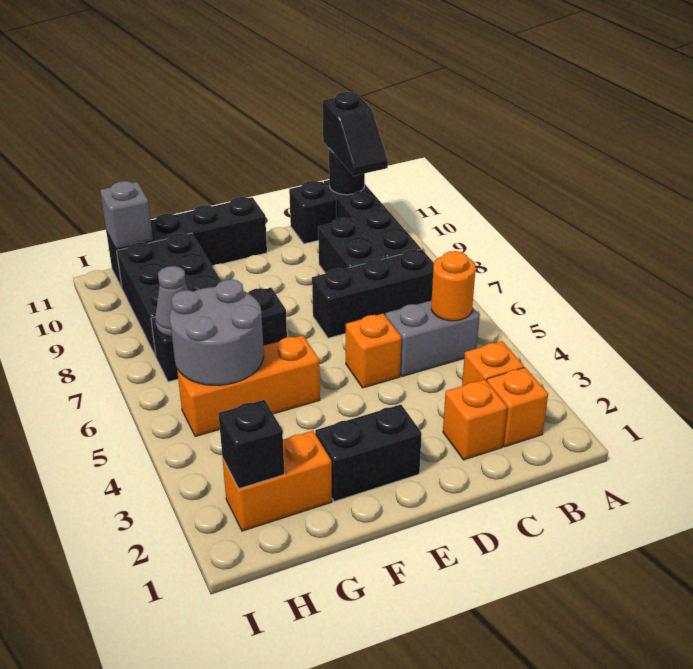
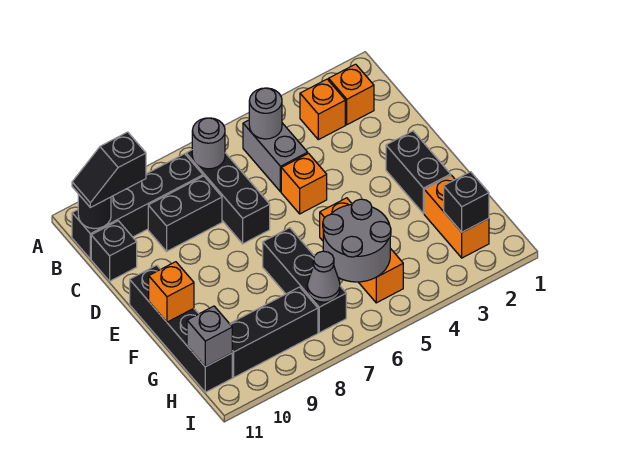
orange round brick B5 level 2 -> grey round brick B5 level 2
none -> grey round brick B7 level 2
black slope B10:B11 level 3 top 11 -> black slope B10:B11 level 3 top 10
orange brick C2 level 1 -> orange brick F11 level 2
black brick G8:H10 level 1 -> black brick H8:H10 level 1

